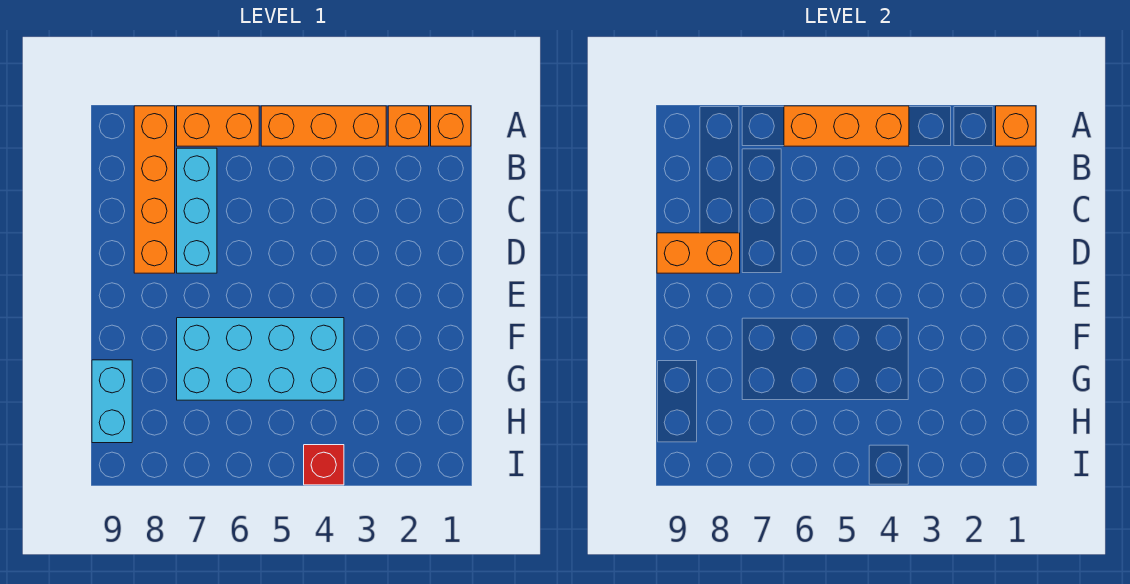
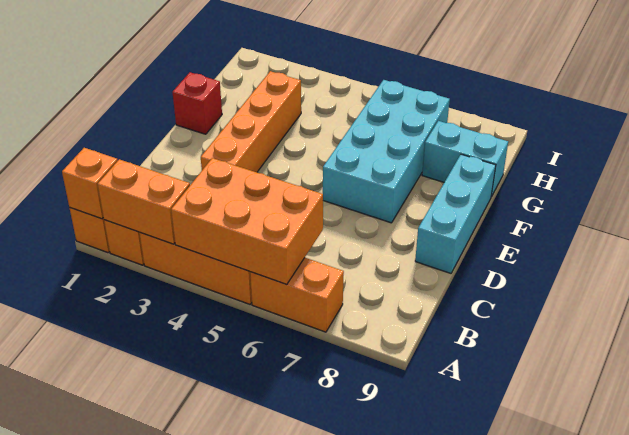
orange brick A4:A6 level 2 -> orange brick A4:B6 level 2
orange brick A8:D8 level 1 -> orange brick D3:G3 level 1
cyan brick B7:D7 level 1 -> cyan brick D9:F9 level 1
orange brick D8:D9 level 2 -> orange brick A2:A3 level 2
cyan brick F4:G7 level 1 -> cyan brick E6:H7 level 1
cyan brick G9:H9 level 1 -> cyan brick G8:G9 level 1
red brick I4 level 1 -> red brick F1 level 1

